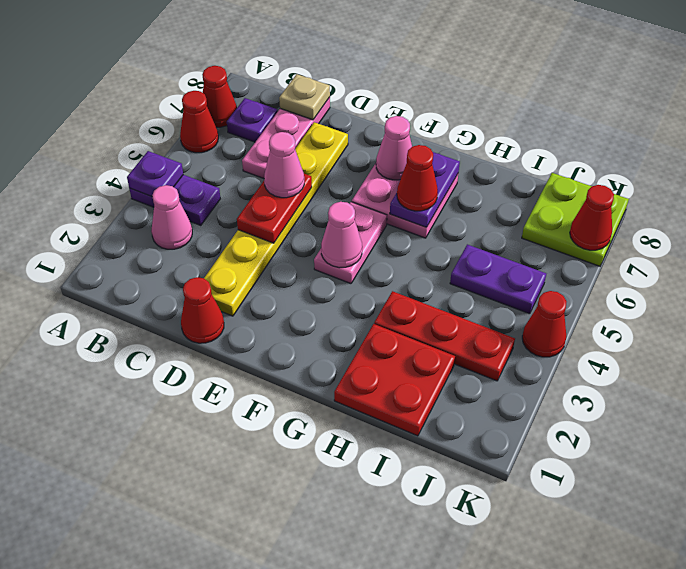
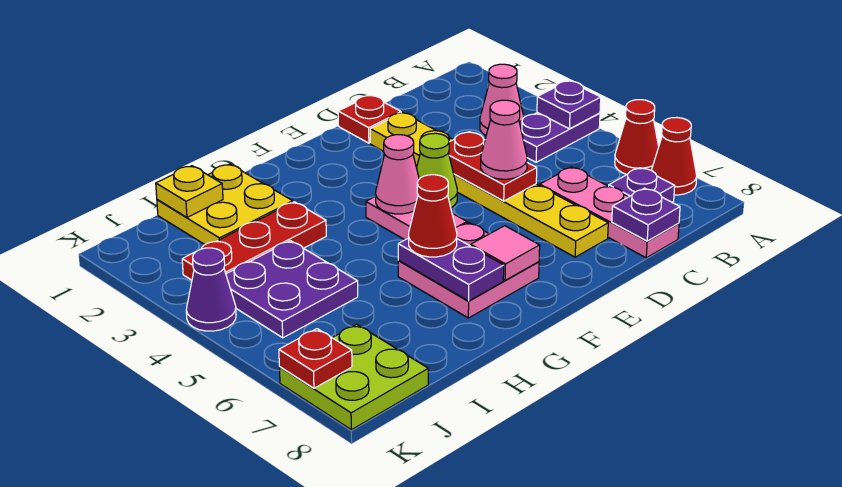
tan plate C8 level 2 -> purple plate C8 level 2
red cone D1 level 1 -> red plate D1 level 1
none -> lime cone E4 level 1
pink cone F7 level 2 -> pink tile F7 level 2
red plate H1:I2 level 1 -> yellow plate H1:I2 level 1
none -> yellow plate I1 level 2
purple plate I5:J5 level 1 -> purple plate I4:J5 level 1
red cone K4 level 1 -> purple cone K4 level 1
red cone K7 level 2 -> red plate K7 level 2

